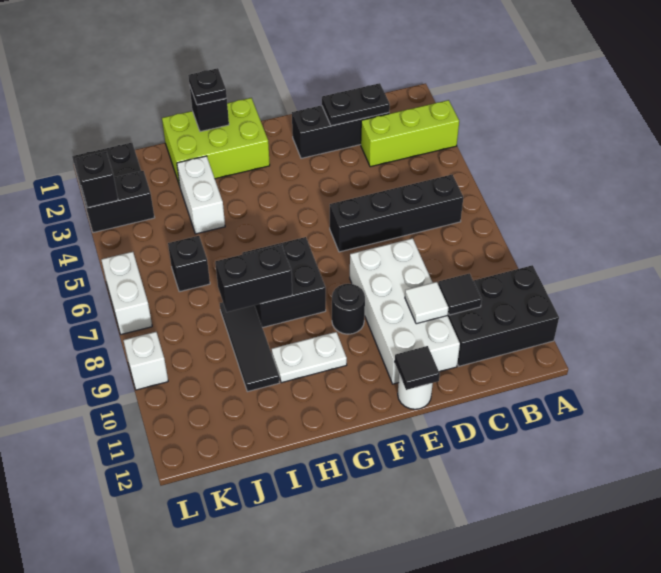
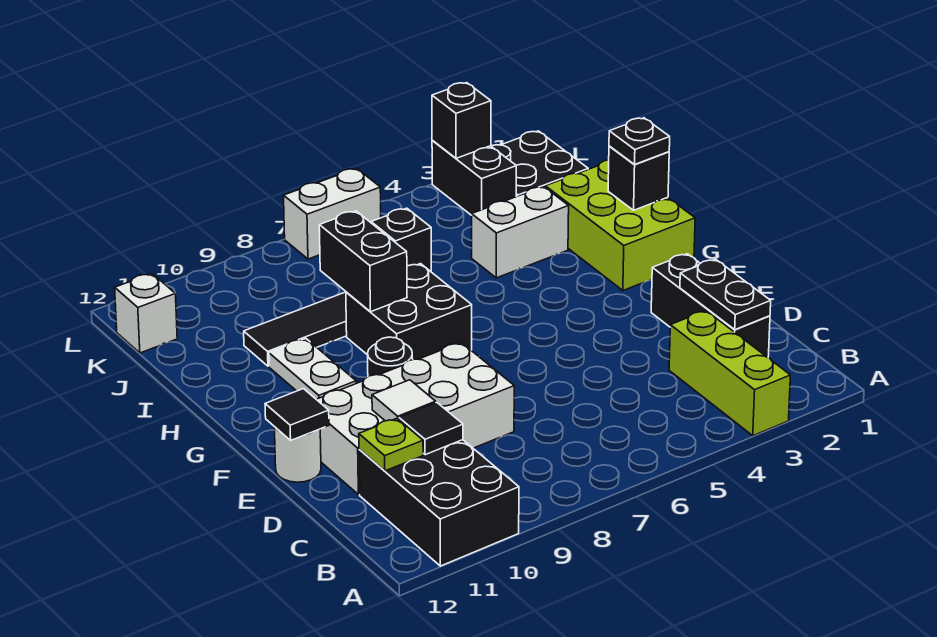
black brick B6:E6 level 1 -> none
none -> lime plate C11 level 2
white brick L9 level 1 -> white brick K12 level 1

